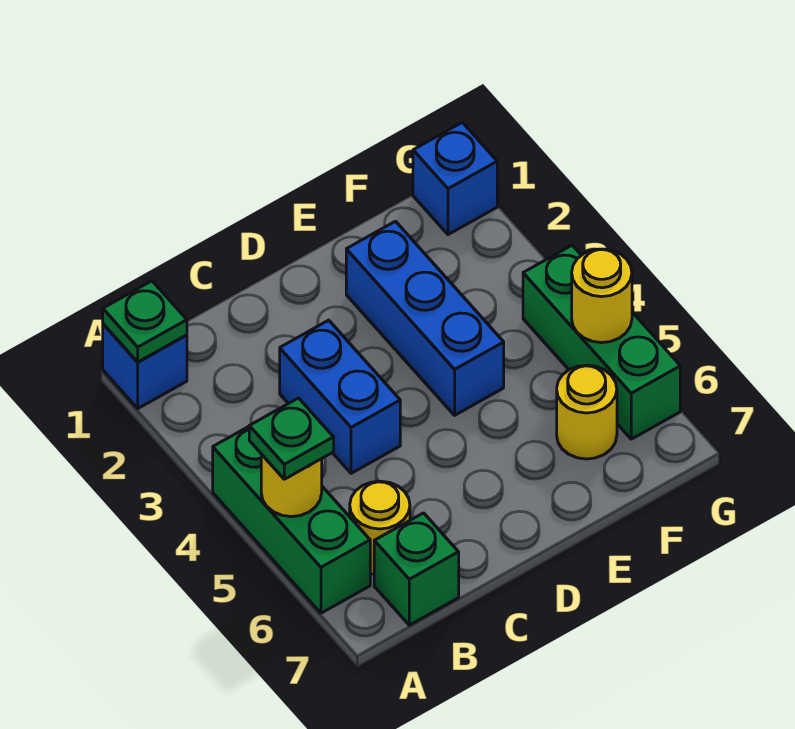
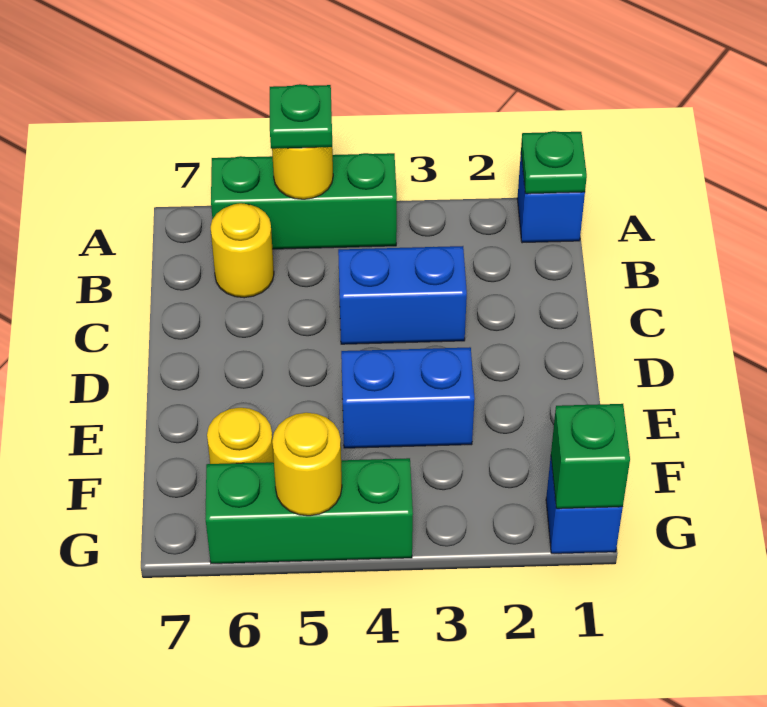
green brick B7 level 1 -> green brick G1 level 2
blue brick E2:E4 level 1 -> blue brick E3:E4 level 1

